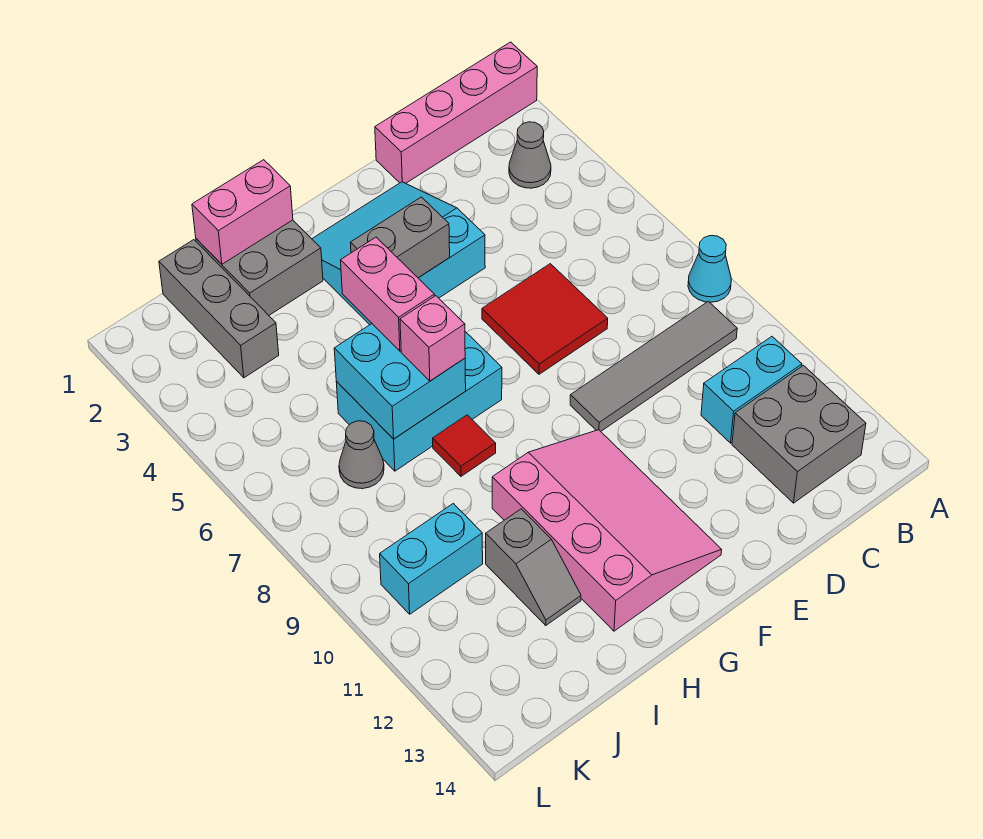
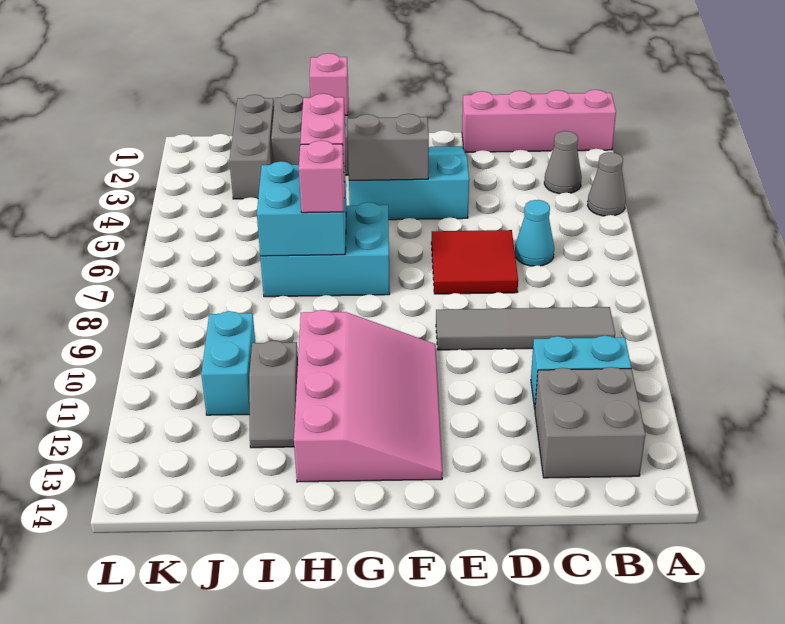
cyan cone A8 level 1 -> cyan cone C6 level 1
pink brick H1:I1 level 2 -> pink brick H1 level 2
red tile H8 level 1 -> none
grey cone J7 level 1 -> grey cone A4 level 1
cyan brick J10:K10 level 1 -> cyan brick J10:J11 level 1

